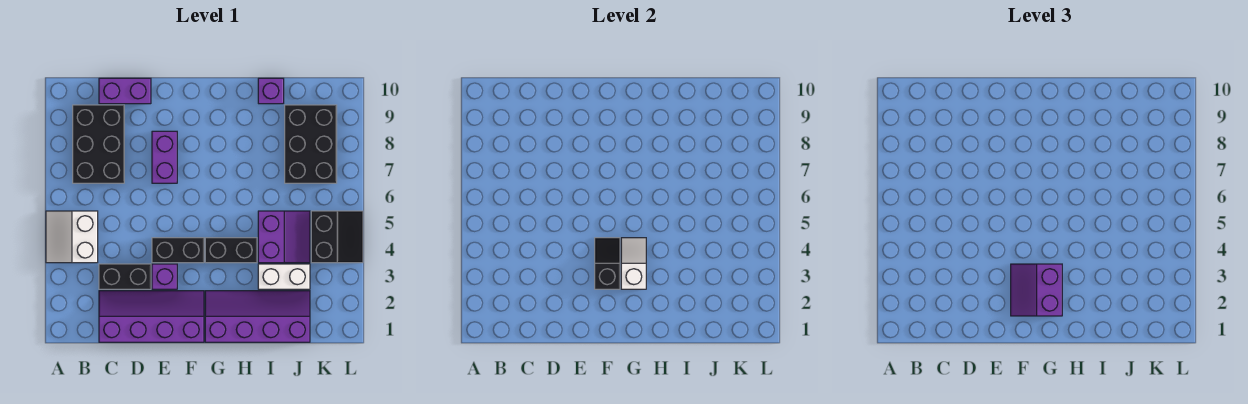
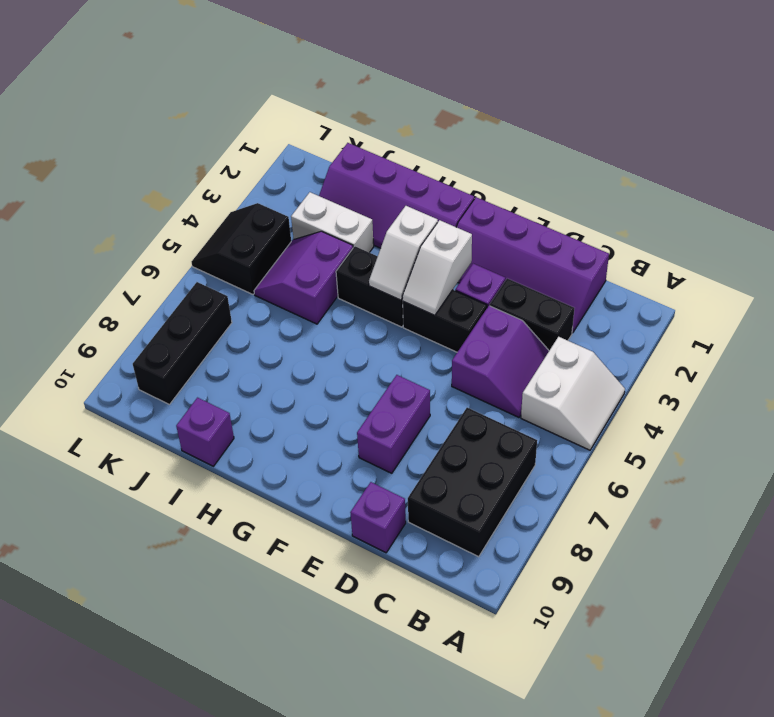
purple brick C10:D10 level 1 -> purple brick D10 level 1
purple slope F2:G3 level 3 top G -> purple slope C4:D5 level 1 top D
black slope F3:F4 level 2 top 3 -> white slope F3:F4 level 2 top 3
black brick J7:K9 level 1 -> black brick K7:K9 level 1

